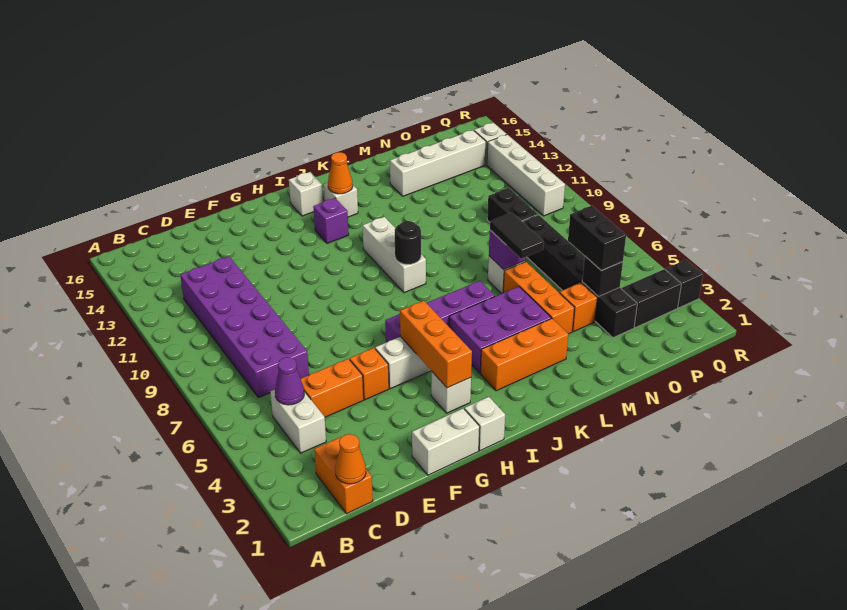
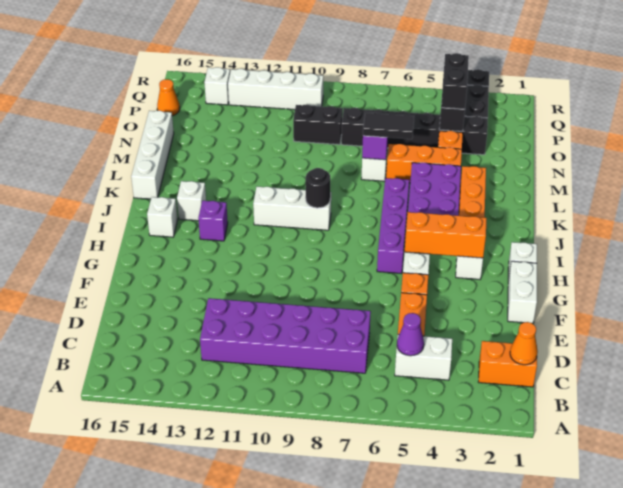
orange cone J14 level 2 -> orange cone P16 level 1
white brick M14:P14 level 1 -> white brick K16:N16 level 1
black brick O4:O5 level 3 -> black brick O4:P4 level 3

